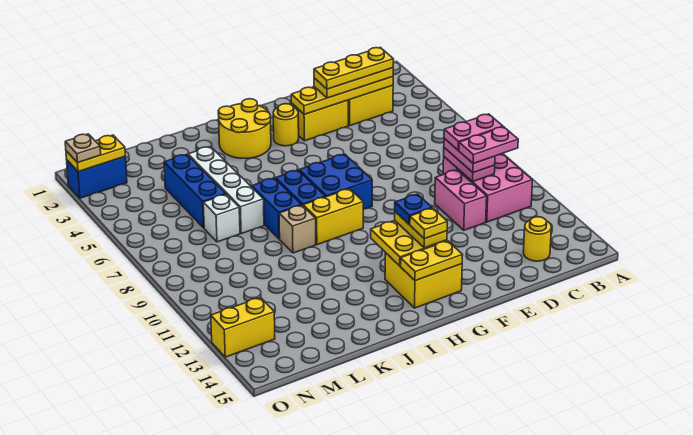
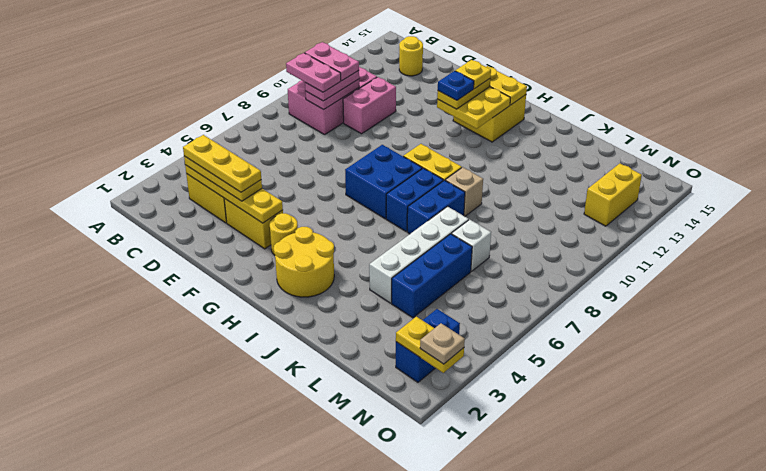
blue brick N2:O2 level 1 -> blue brick N2:N3 level 1
yellow brick N13:O13 level 1 -> yellow brick N12:N13 level 1

